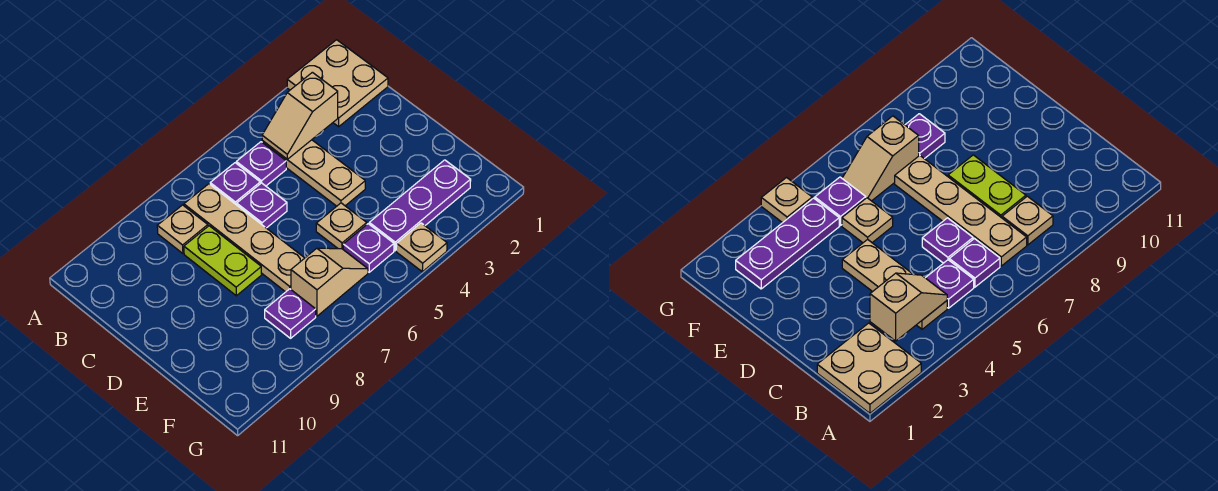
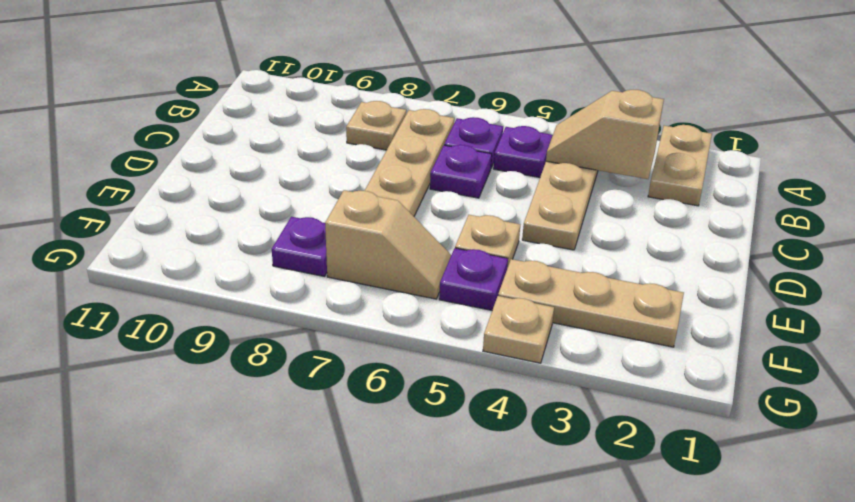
tan plate A1:B2 level 1 -> tan plate A2:B2 level 1
lime plate C8:D8 level 1 -> none
purple plate F2:F4 level 1 -> tan plate F2:F4 level 1

